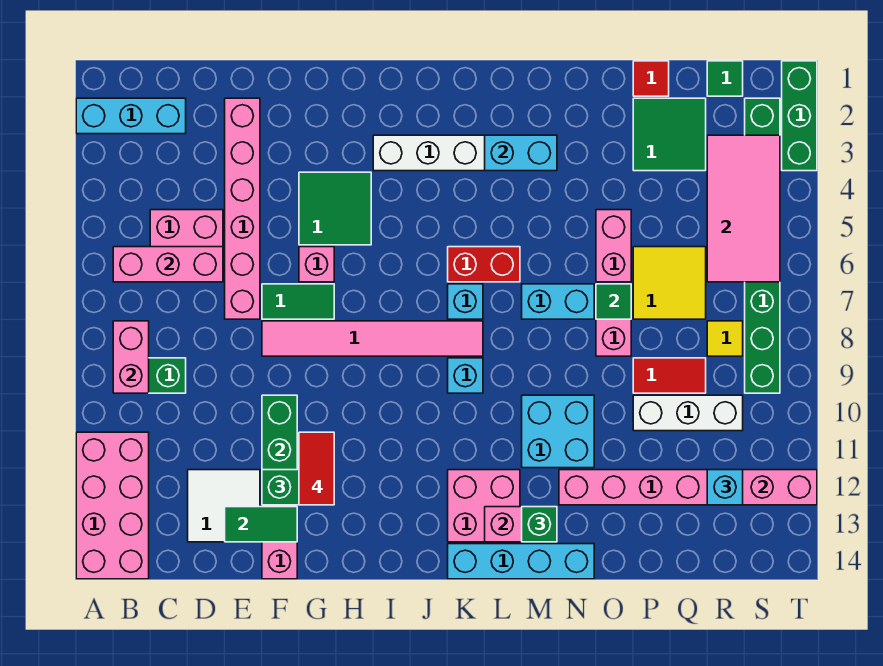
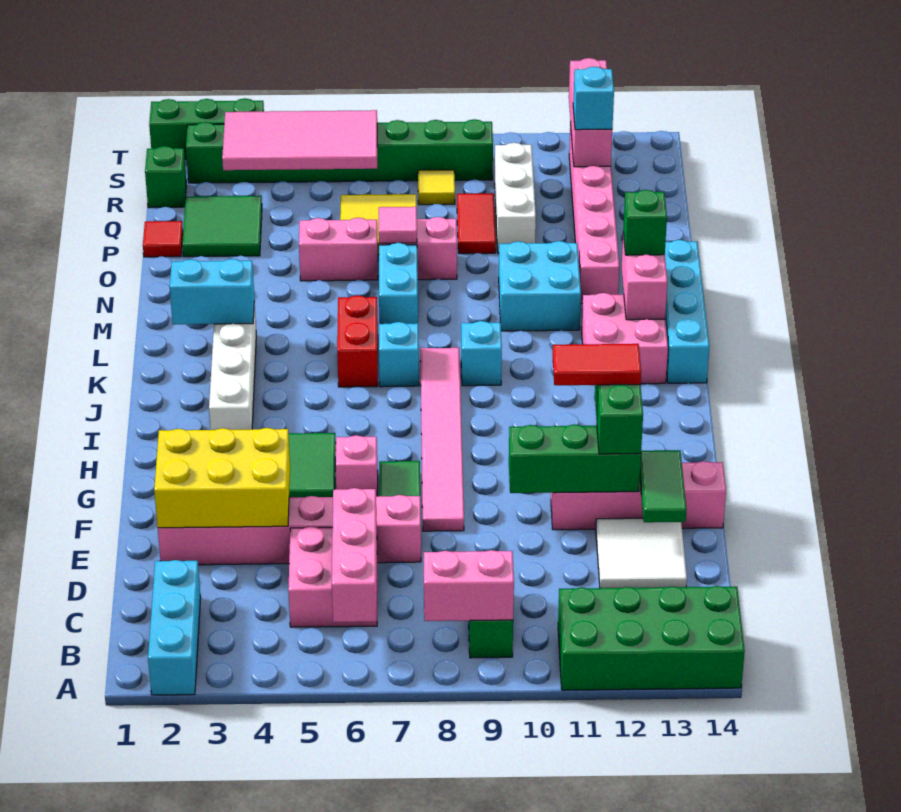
pink brick A11:B14 level 1 -> green brick A11:B14 level 1
none -> yellow brick E2:F4 level 2
cyan brick L3:M3 level 2 -> cyan brick L2:L3 level 2
green tile O7 level 2 -> pink tile O7 level 2
green tile R1 level 1 -> green brick R1 level 1

